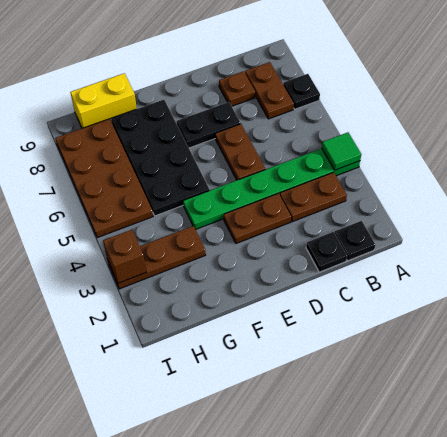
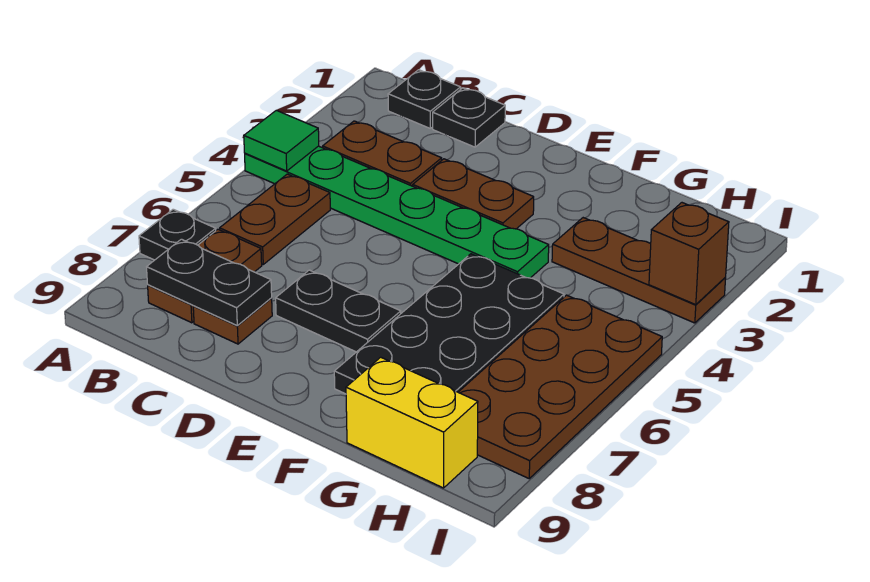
none -> black plate B8:C8 level 2
brown plate D5:D6 level 1 -> brown plate B5:B6 level 1

